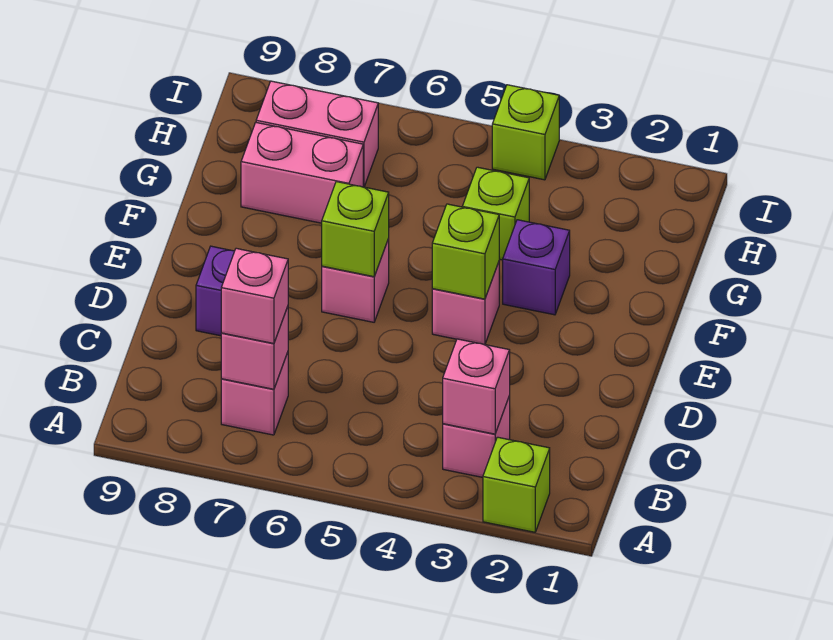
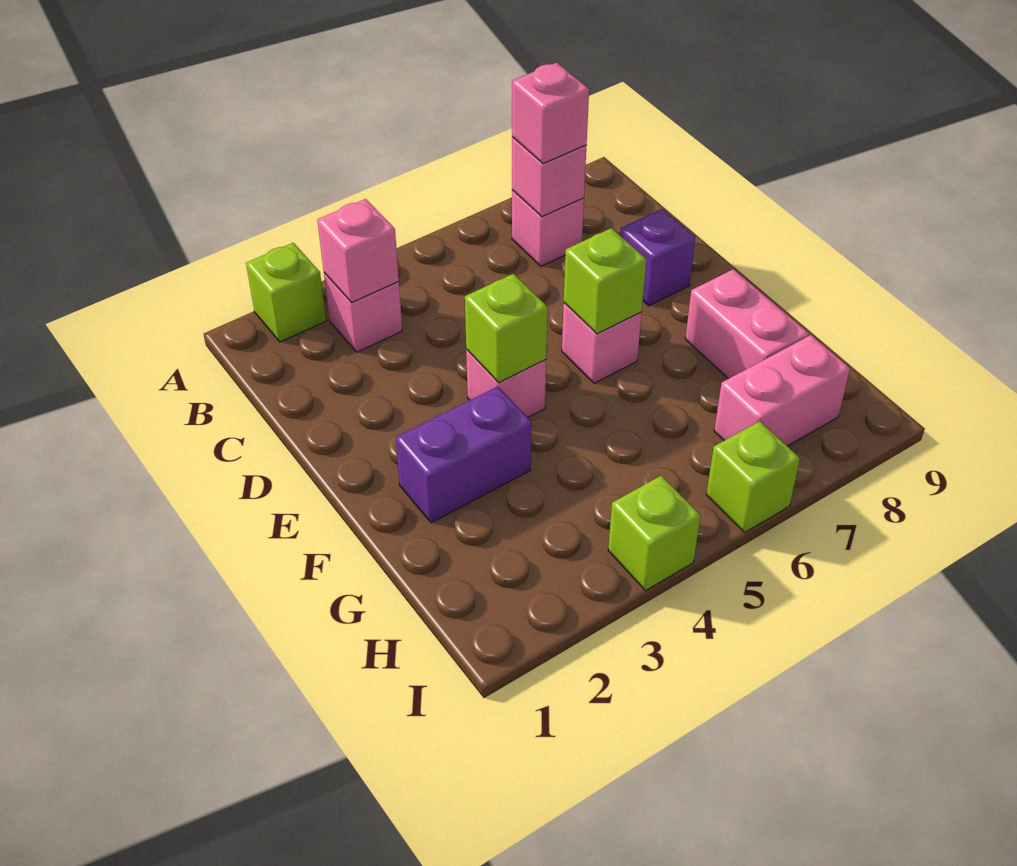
purple brick F3 level 1 -> purple brick F2:F3 level 1
lime brick G4 level 1 -> lime brick I6 level 1
pink brick G7:G8 level 1 -> pink brick F8:G8 level 1

